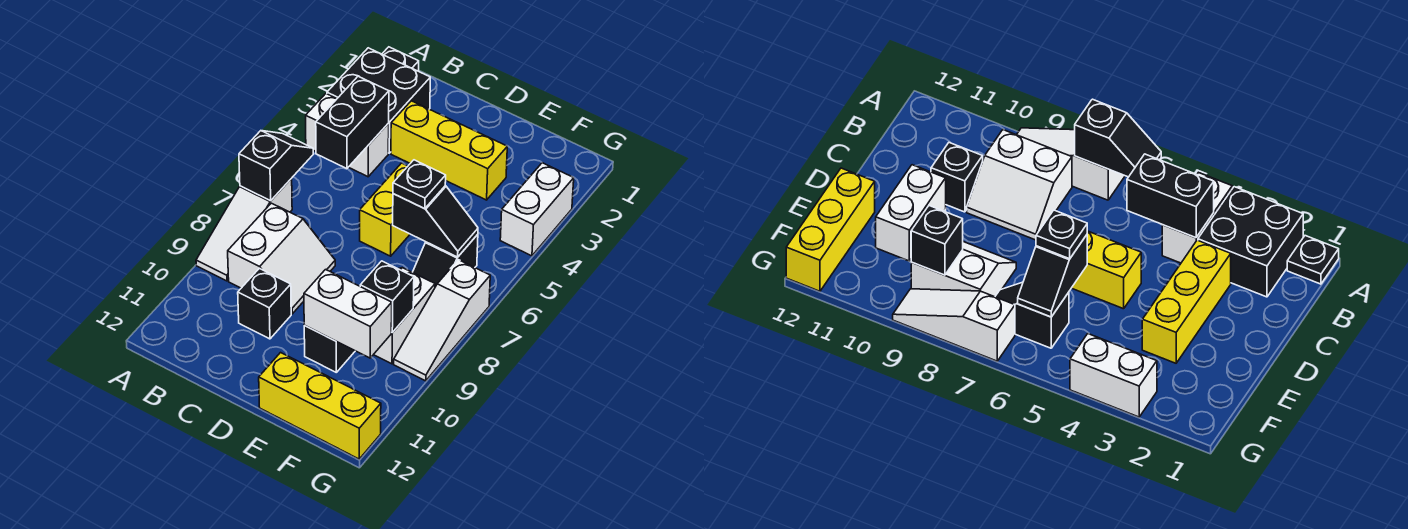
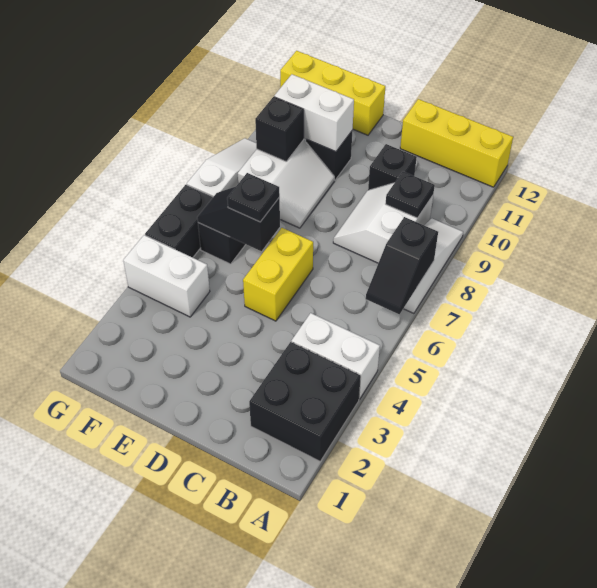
black plate A1 level 1 -> black plate B9 level 2
black brick B4:B5 level 2 -> black brick G5:G6 level 1
yellow brick C3:E3 level 1 -> yellow brick A12:C12 level 1
white brick G3:G4 level 1 -> white brick F4:G4 level 1

